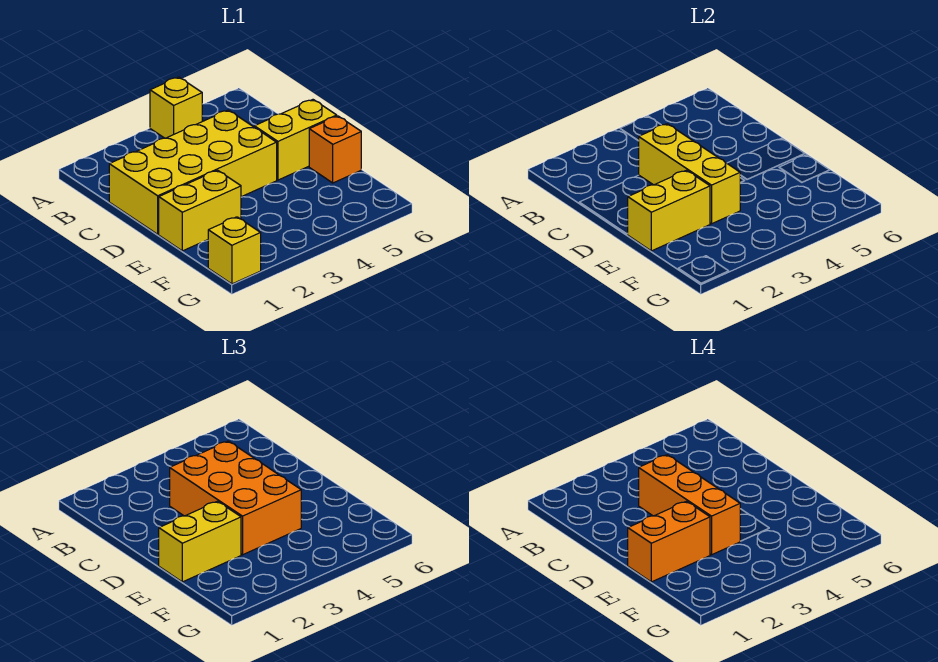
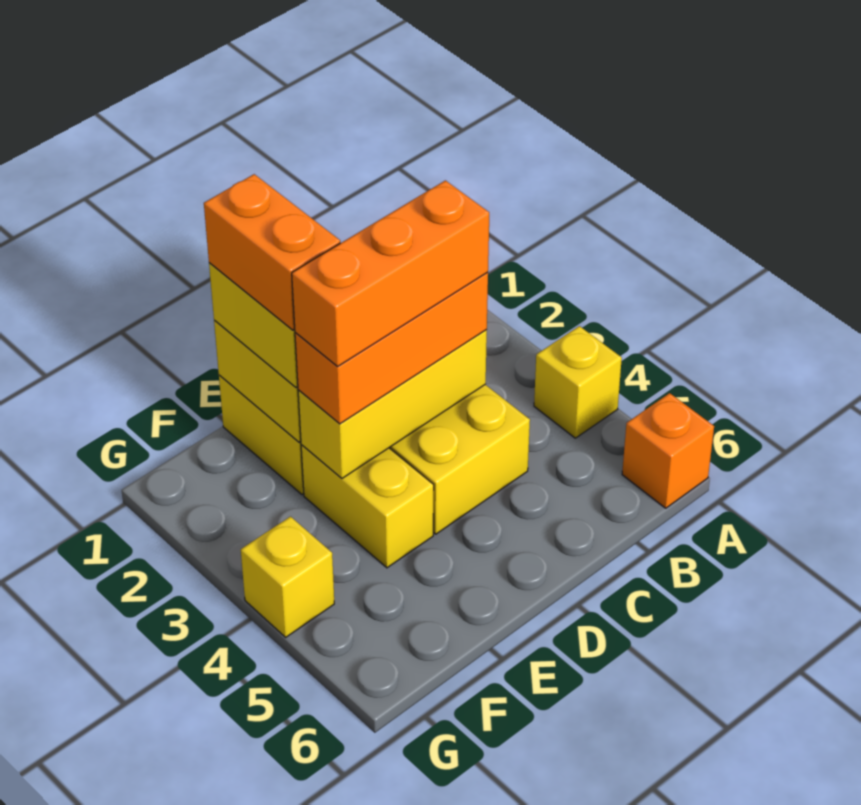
orange brick C3:E4 level 3 -> orange brick C3:E3 level 3
yellow brick D5:D6 level 1 -> yellow brick E3:E4 level 1
orange brick E6 level 1 -> orange brick A6 level 1
yellow brick G1 level 1 -> yellow brick G4 level 1

